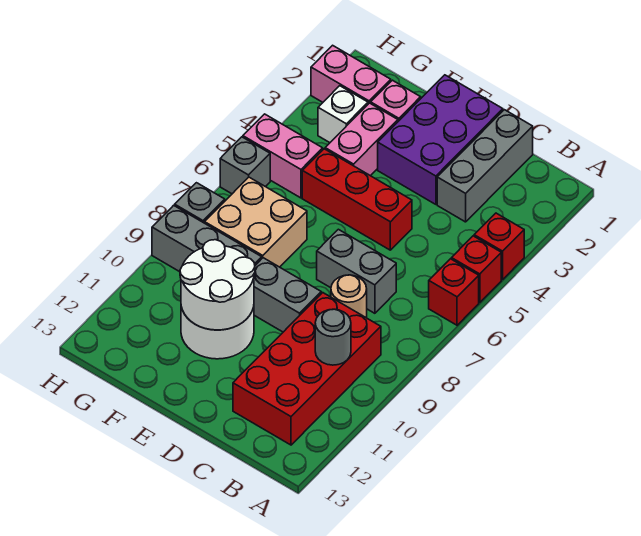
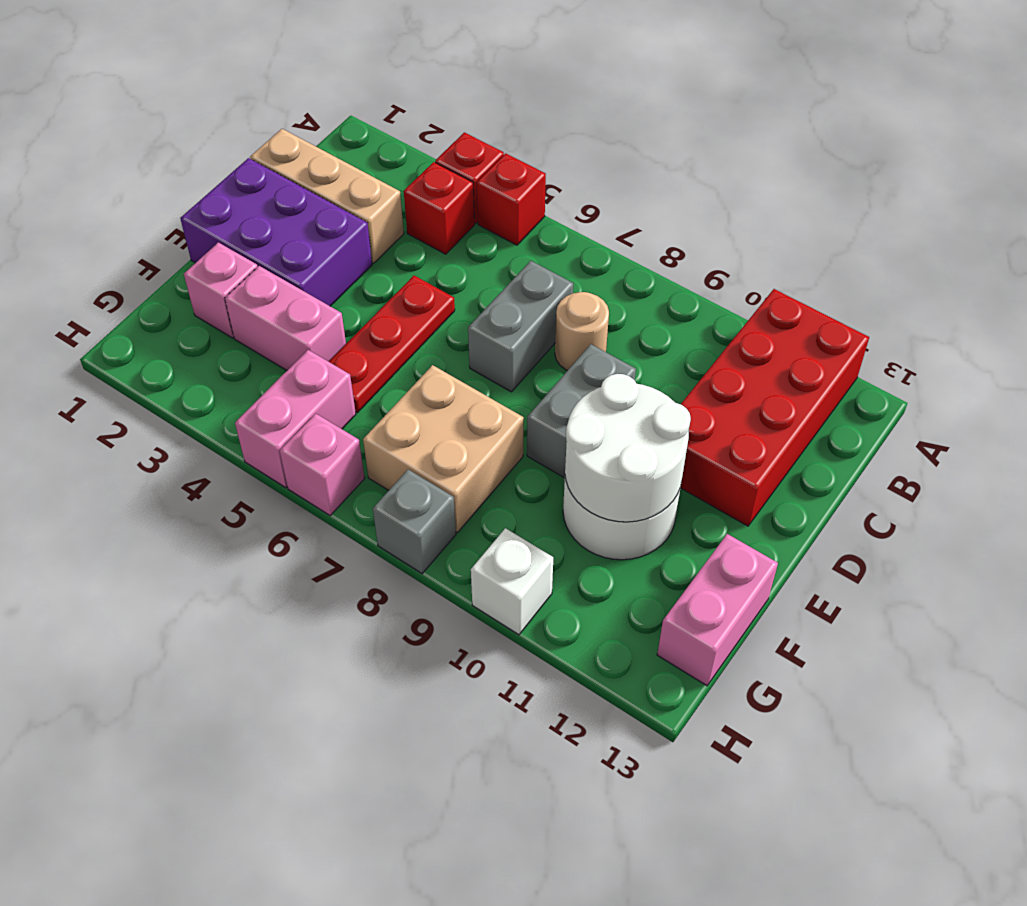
red brick A6 level 1 -> red brick B4 level 1
red brick B9:C12 level 1 -> red brick A11:D12 level 1
grey round brick B10 level 2 -> none
grey brick C1:C3 level 1 -> tan brick C1:C3 level 1
red brick D5:F5 level 1 -> red plate D5:F5 level 1
grey brick F9:H9 level 1 -> none
pink brick G2:H2 level 1 -> pink brick F13:G13 level 1
white brick G3 level 1 -> white brick H10 level 1
grey brick H6 level 1 -> pink brick H6 level 1

